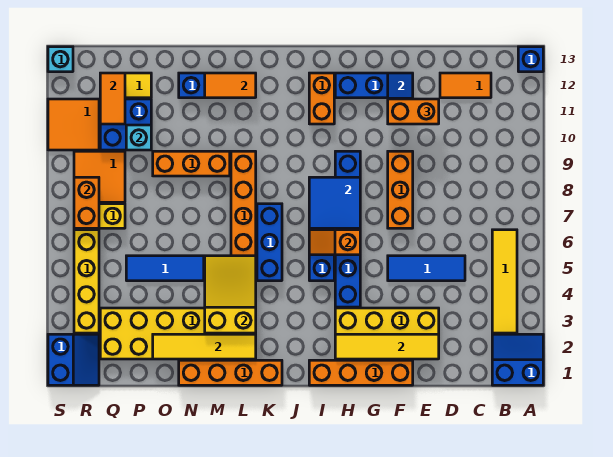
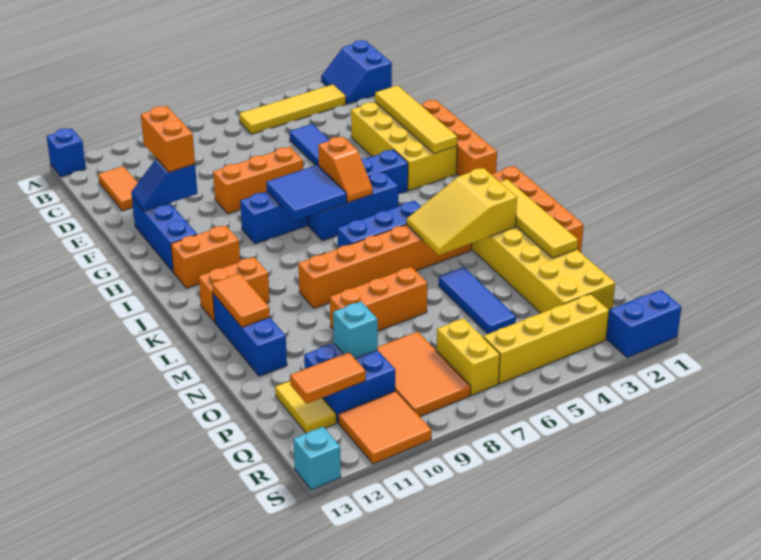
orange brick M9:O9 level 1 -> orange brick N7:N9 level 1
orange tile Q8:R9 level 1 -> orange tile P8:R9 level 1
orange brick R7:R8 level 2 -> orange brick K11:K12 level 1

